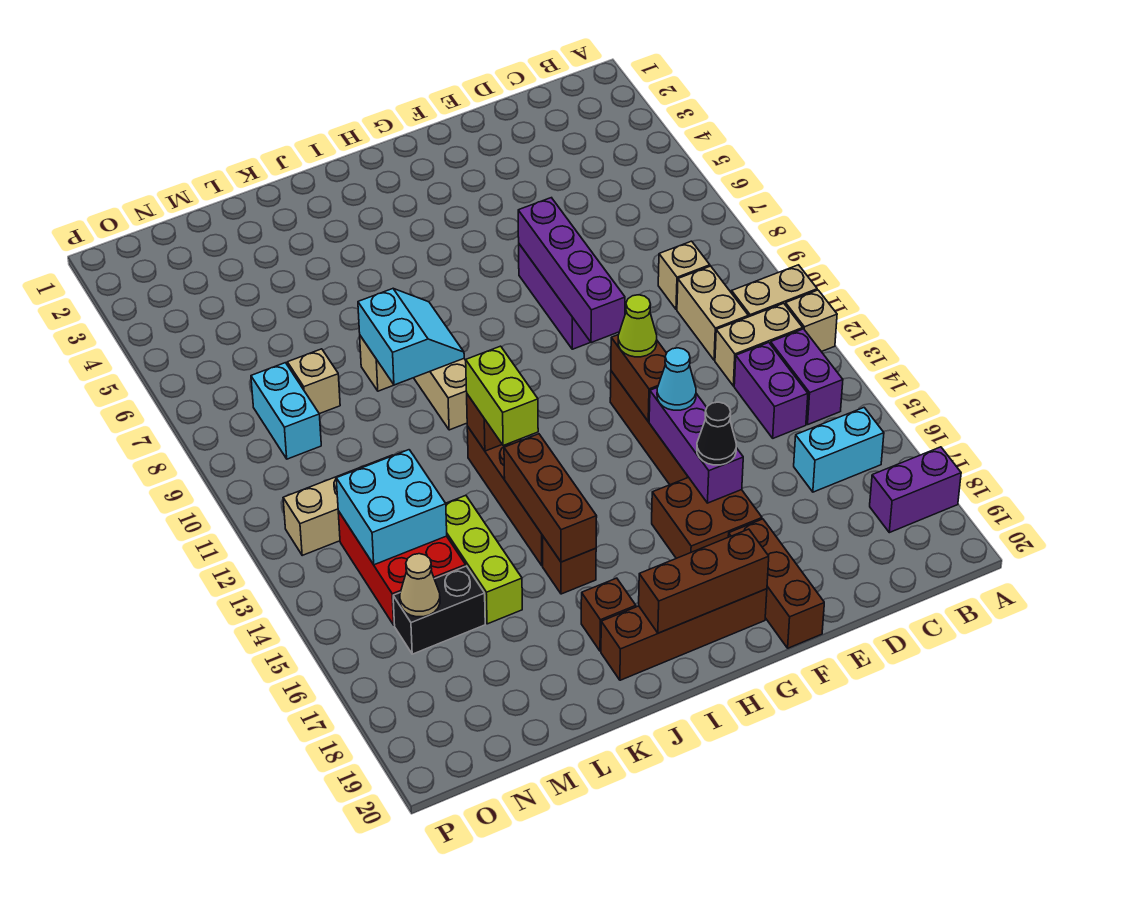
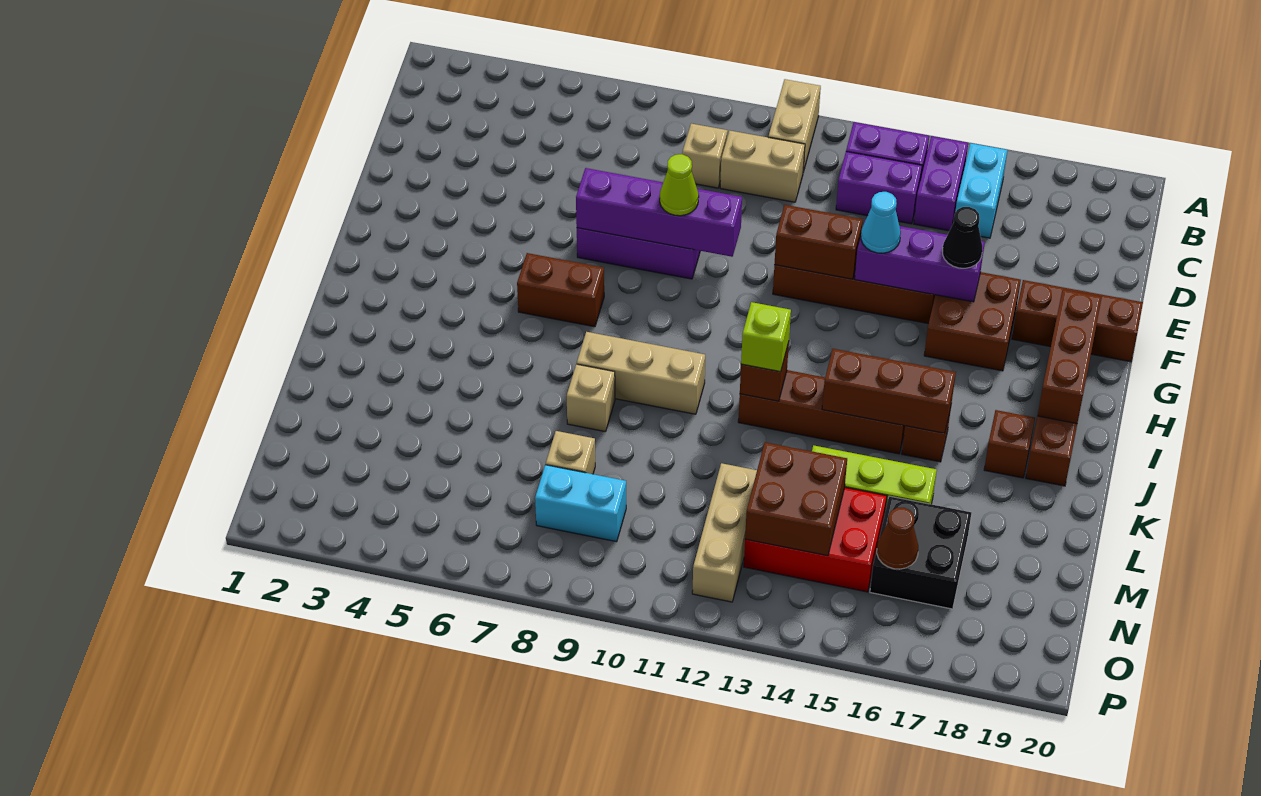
tan brick A12 level 1 -> none
purple brick A18:B18 level 1 -> purple brick B15:C15 level 1
tan brick B12:C12 level 1 -> none
lime cone F12 level 3 -> lime cone F9 level 3
none -> brown brick H6:H7 level 1
cyan slope J8:K9 level 2 top K -> none
lime brick J12:J13 level 3 -> lime brick J12 level 3
cyan brick M13:N14 level 2 -> brown brick M13:N14 level 2
black brick M16:N16 level 1 -> black brick M16:N17 level 1
tan cone N16 level 2 -> brown cone N16 level 2

